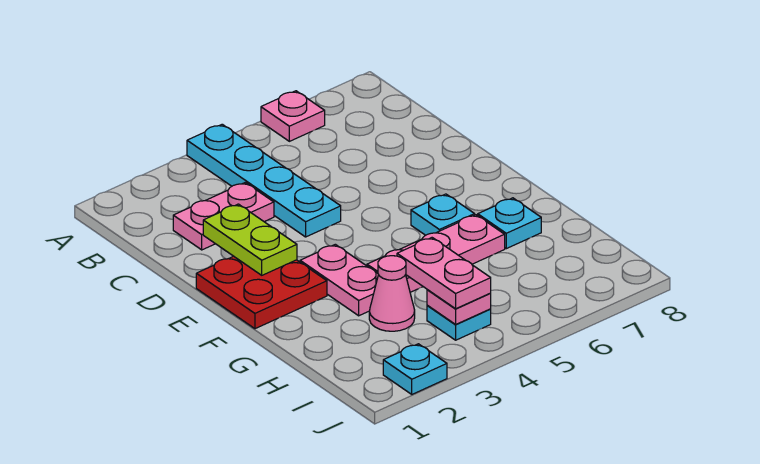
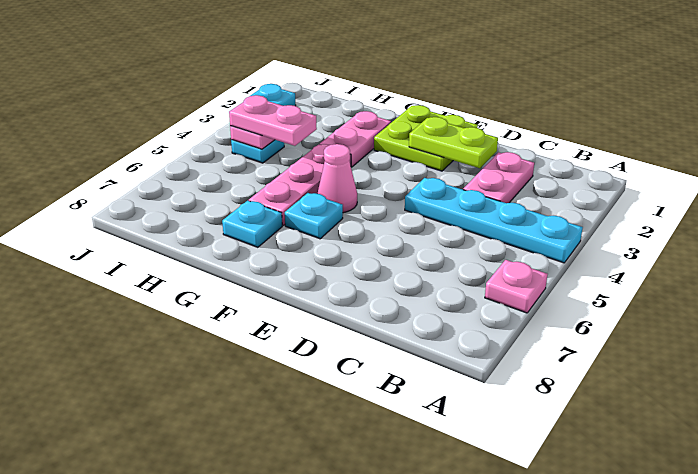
red plate E1:F2 level 1 -> lime plate E1:F2 level 1
pink plate F3:G3 level 1 -> pink plate G2:G3 level 1
pink cone H3 level 1 -> pink cone F5 level 1

